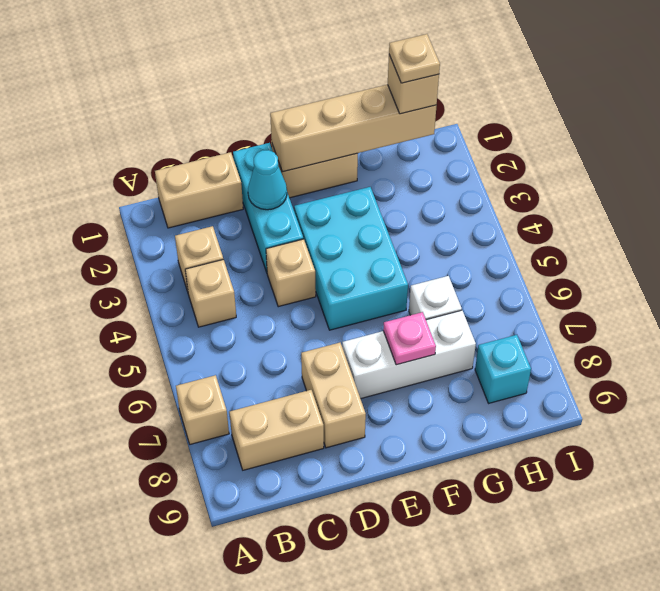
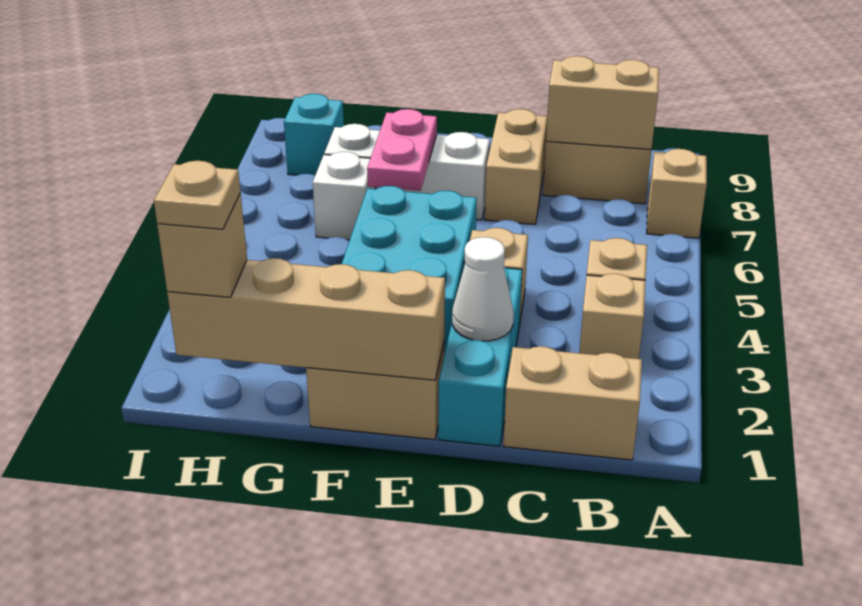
none -> tan brick B8:C8 level 2
cyan cone D2 level 2 -> white cone D2 level 2
pink plate F7 level 2 -> pink plate F6:F7 level 2

